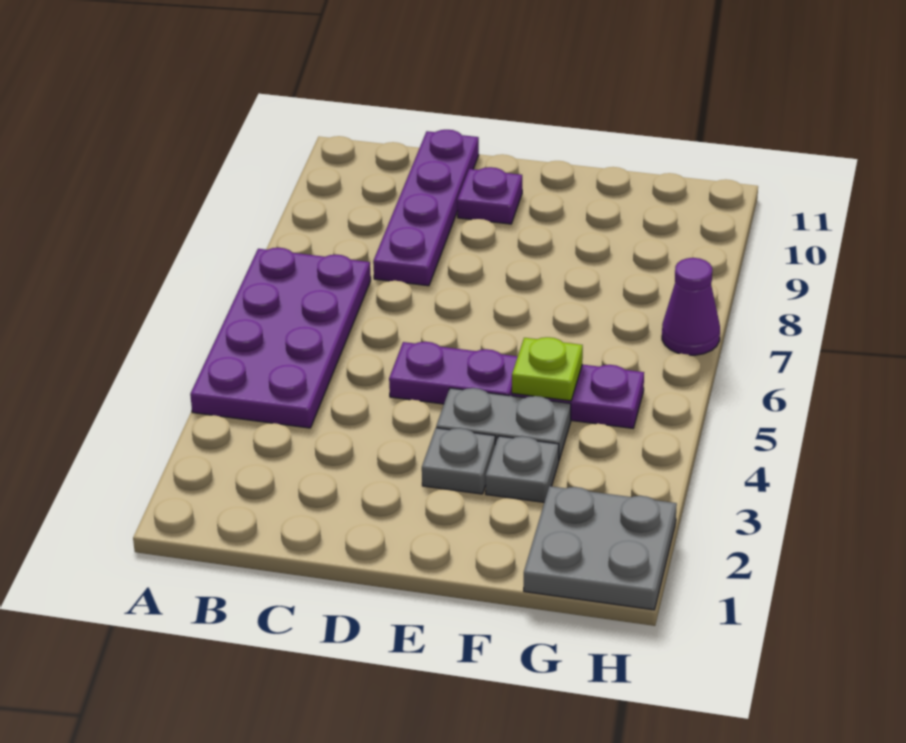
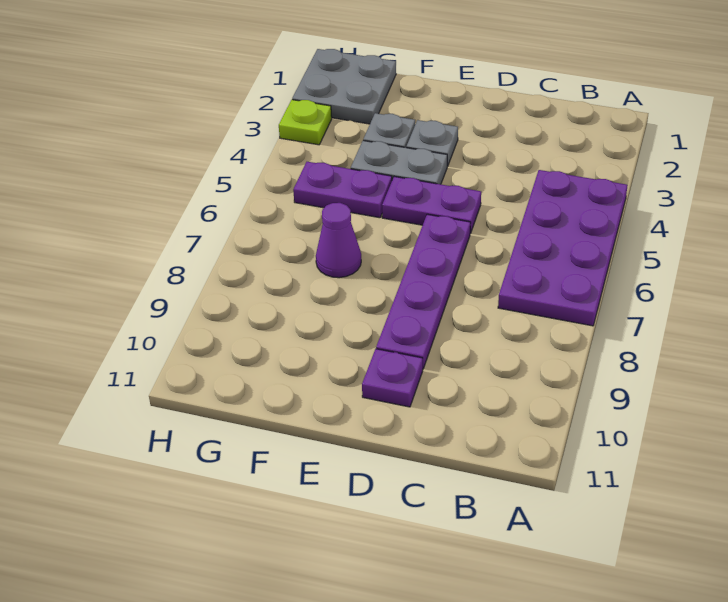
purple plate C8:C11 level 1 -> purple plate D6:D9 level 1
lime plate F5 level 2 -> lime plate H3 level 1
purple cone H7 level 1 -> purple cone F7 level 1

